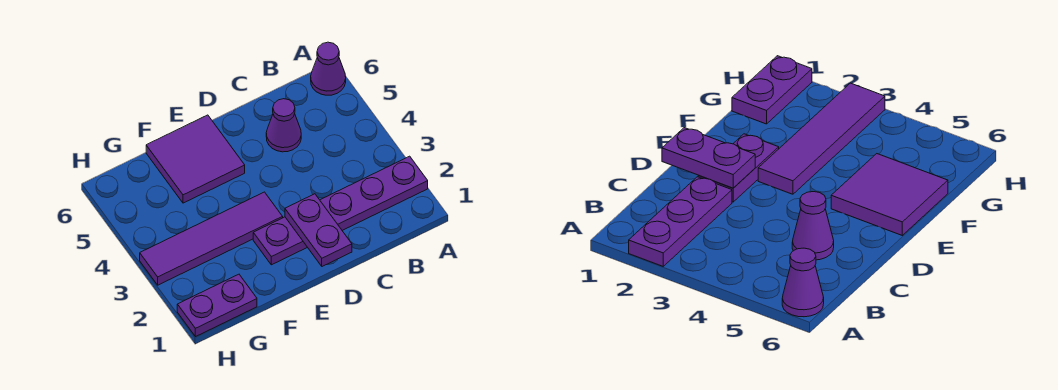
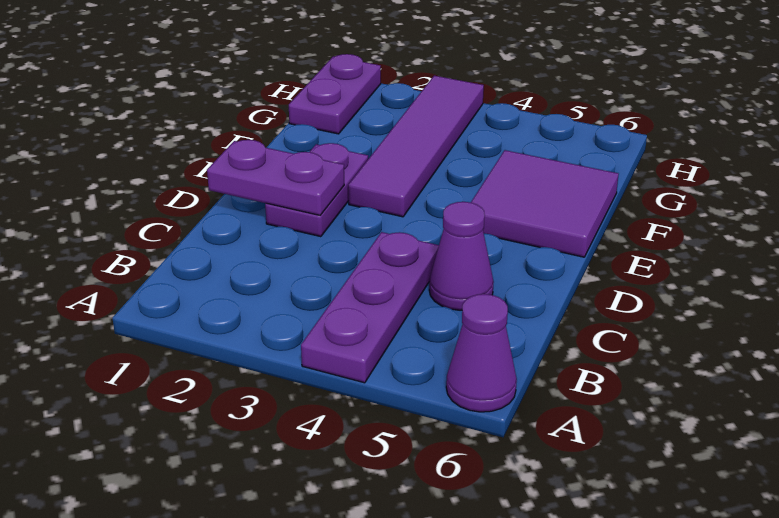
purple plate A2:C2 level 1 -> purple plate A4:C4 level 1

